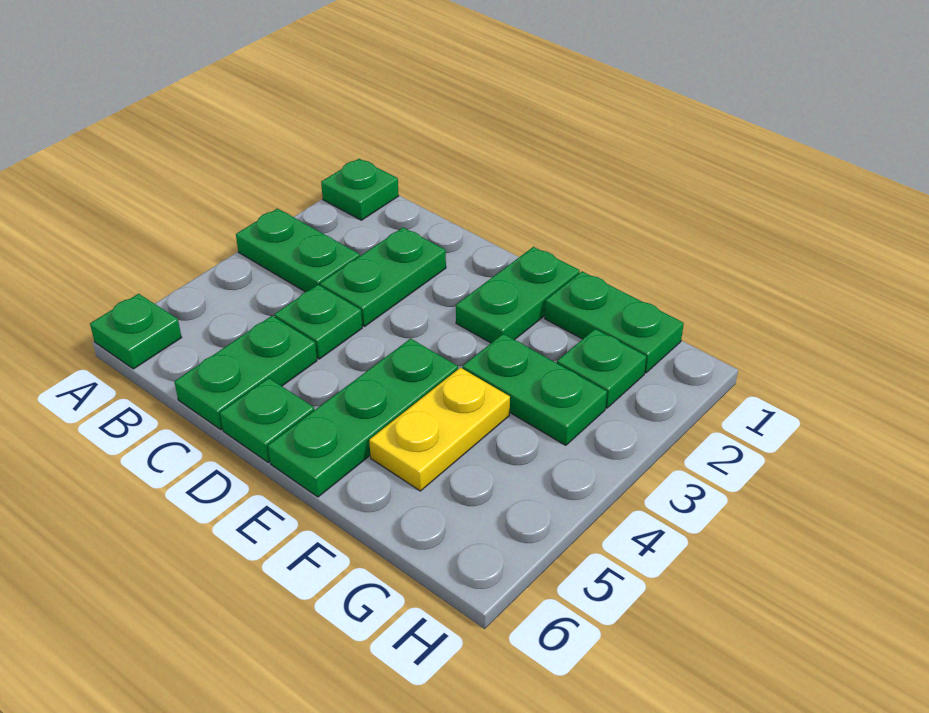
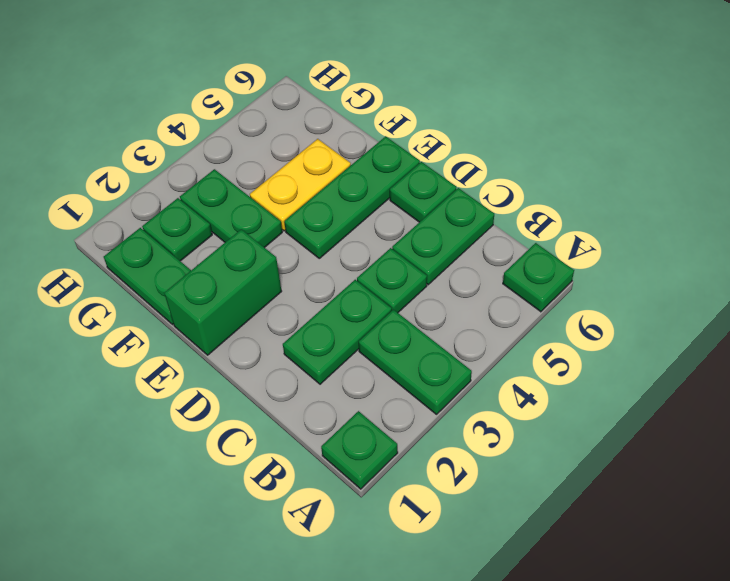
green plate E1:E2 level 1 -> green brick E1:E2 level 1

